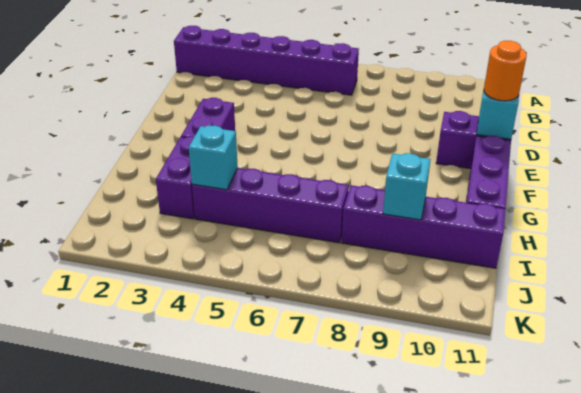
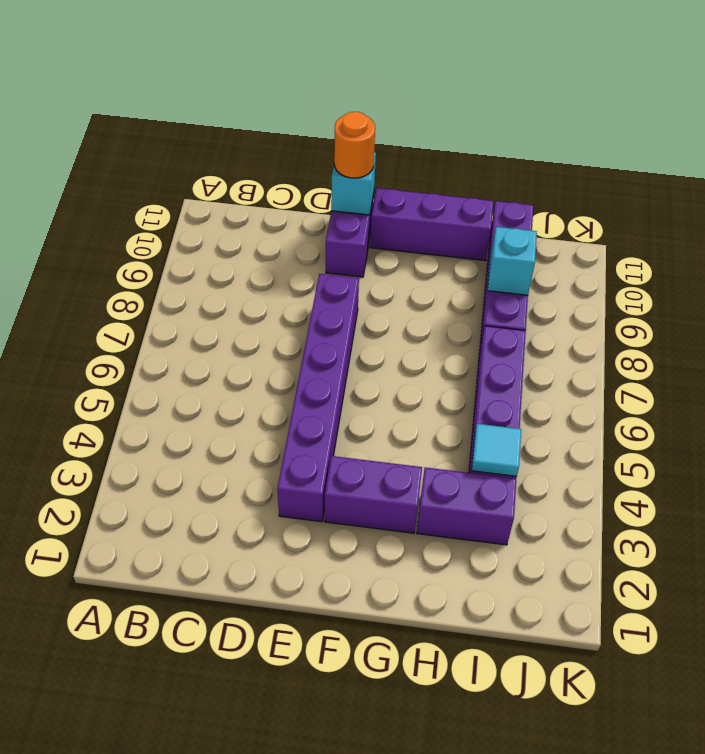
purple brick B1:B6 level 1 -> purple brick E3:E8 level 1
cyan brick I4 level 2 -> cyan tile I4 level 2

